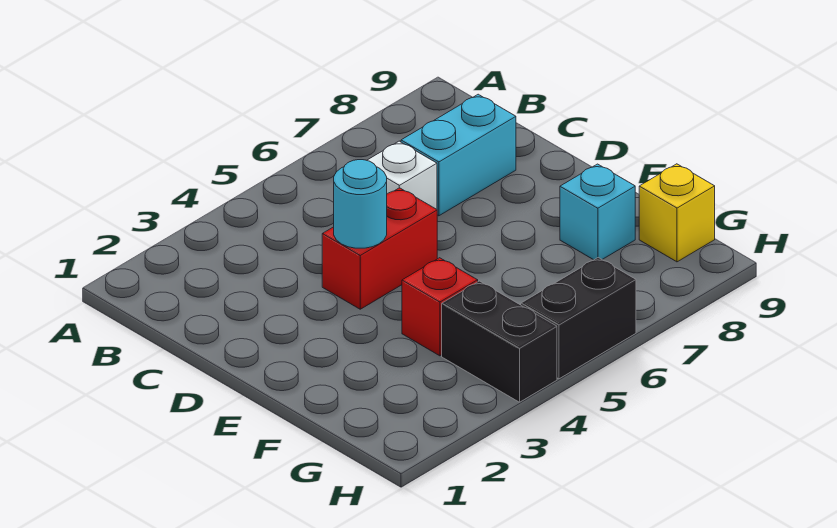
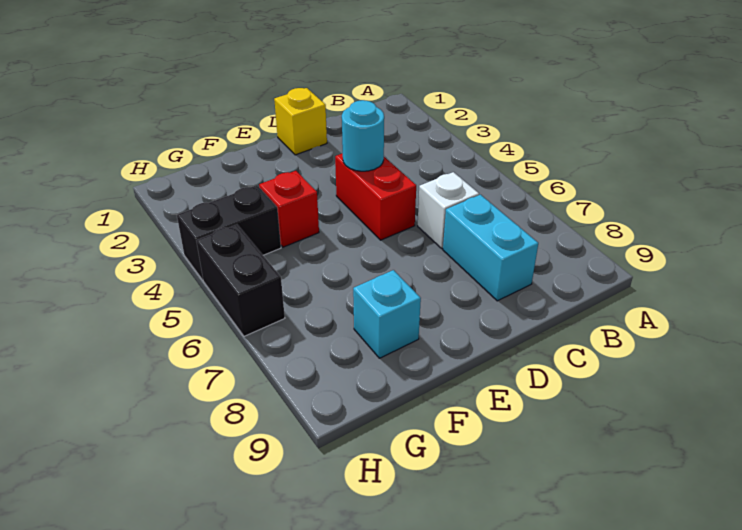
yellow brick G9 level 1 -> yellow brick D1 level 1

